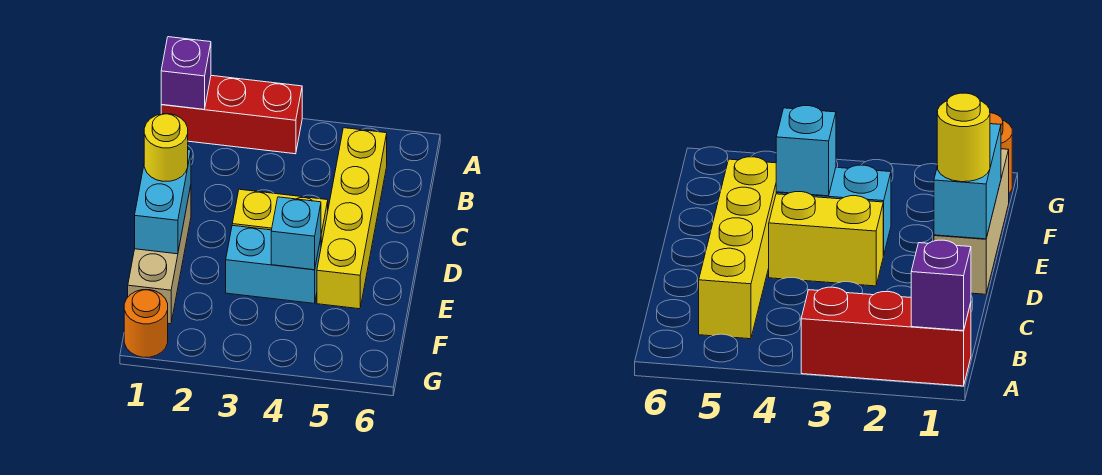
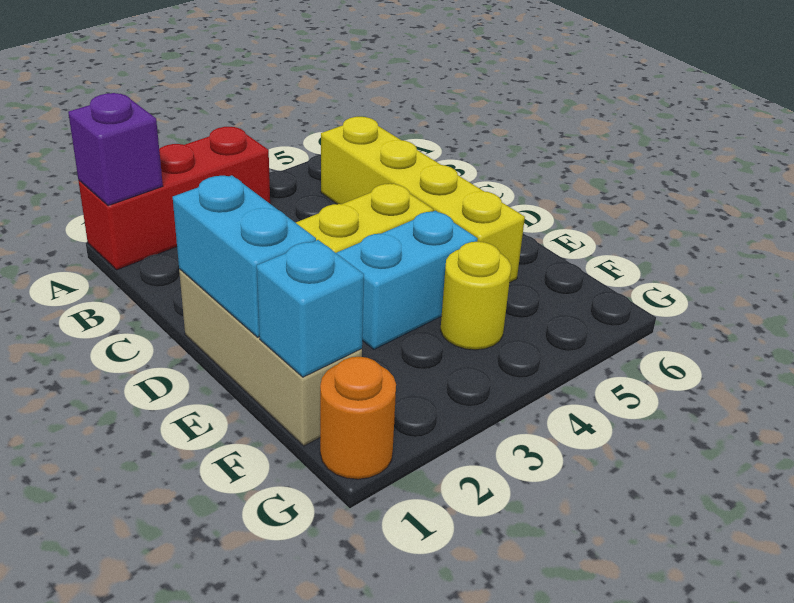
yellow round brick D1 level 3 -> yellow round brick F4 level 1
cyan brick E4 level 2 -> cyan brick F1 level 2

